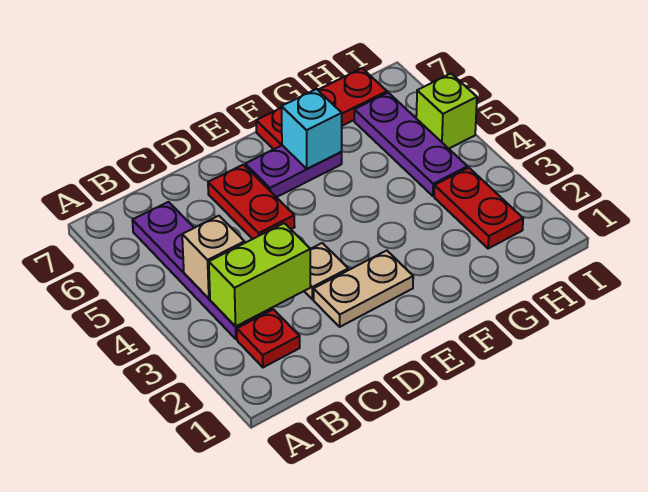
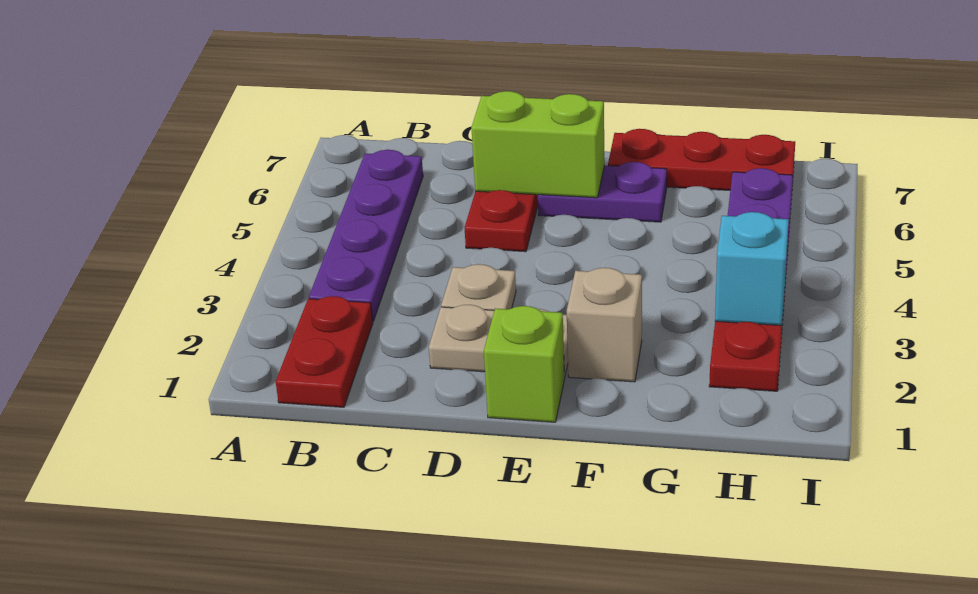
red plate B2 level 1 -> red plate B1:B2 level 1
lime brick B3:C3 level 2 -> lime brick D6:E6 level 2
tan brick B4 level 2 -> tan brick F2 level 1
cyan brick F6 level 2 -> cyan brick H3 level 2
lime brick I5 level 1 -> lime brick E1 level 1

